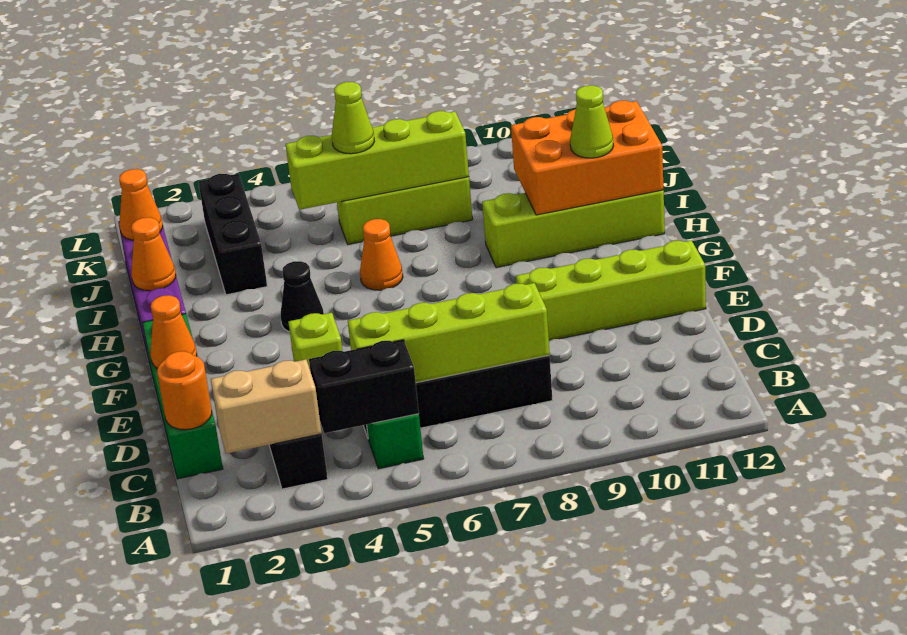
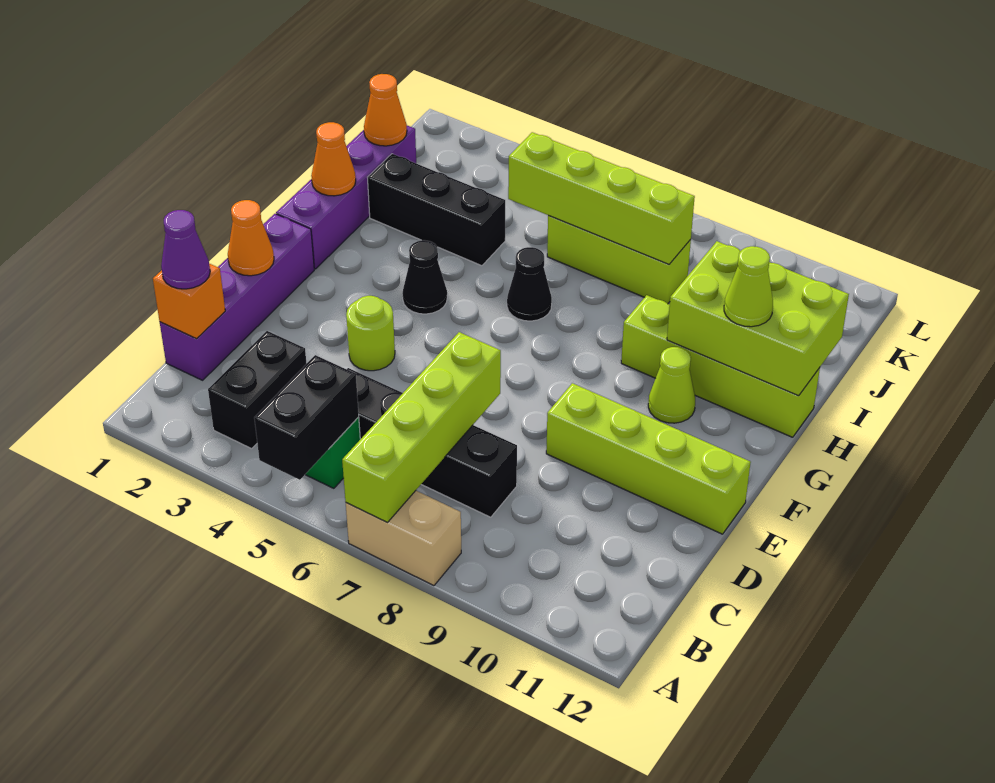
tan brick B2:B3 level 2 -> tan brick A7:A8 level 1
black brick B4:B5 level 2 -> black brick A5:B5 level 2
green brick C1:F1 level 1 -> purple brick C1:F1 level 1
orange round brick C1 level 2 -> orange brick C1 level 2
none -> purple cone C1 level 3
lime brick C5:C8 level 2 -> lime brick A7:D7 level 2
lime brick E4 level 1 -> lime round brick E4 level 1
orange cone H6 level 1 -> black cone H6 level 1
orange brick H10:I12 level 2 -> lime brick H10:I12 level 2
black brick I3:K3 level 1 -> black brick I2:I4 level 1
lime cone J6 level 3 -> lime cone G10 level 1

